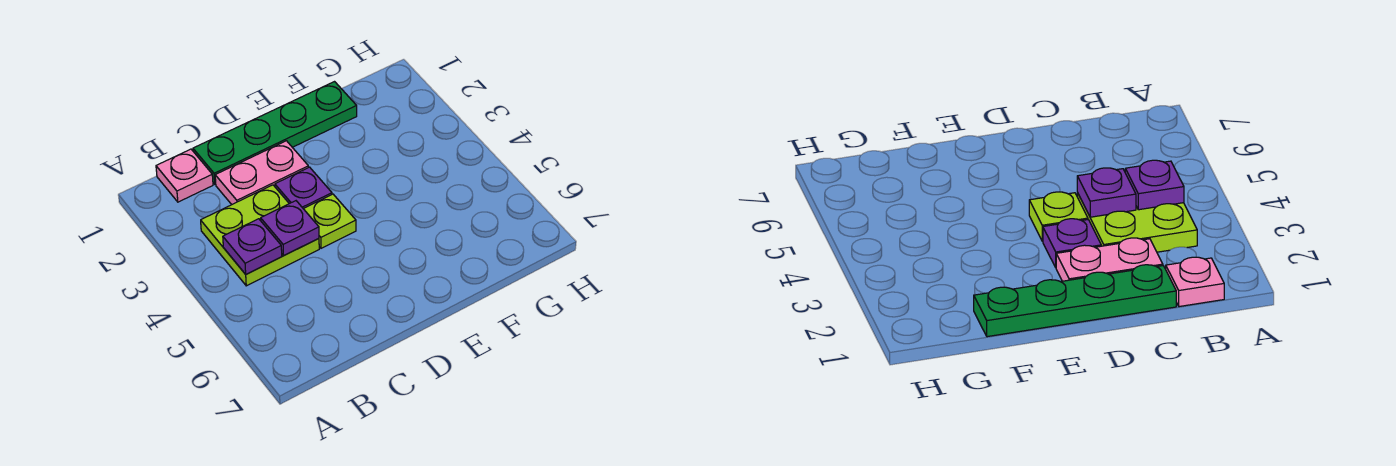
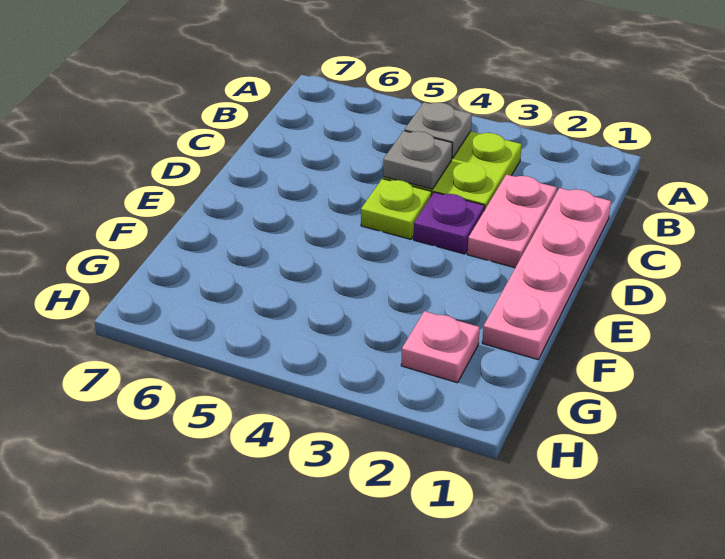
pink plate B1 level 1 -> pink plate G2 level 1
purple plate B4 level 2 -> grey plate B4 level 2
green plate C1:F1 level 1 -> pink plate C1:F1 level 1
purple plate C4 level 2 -> grey plate C4 level 2

